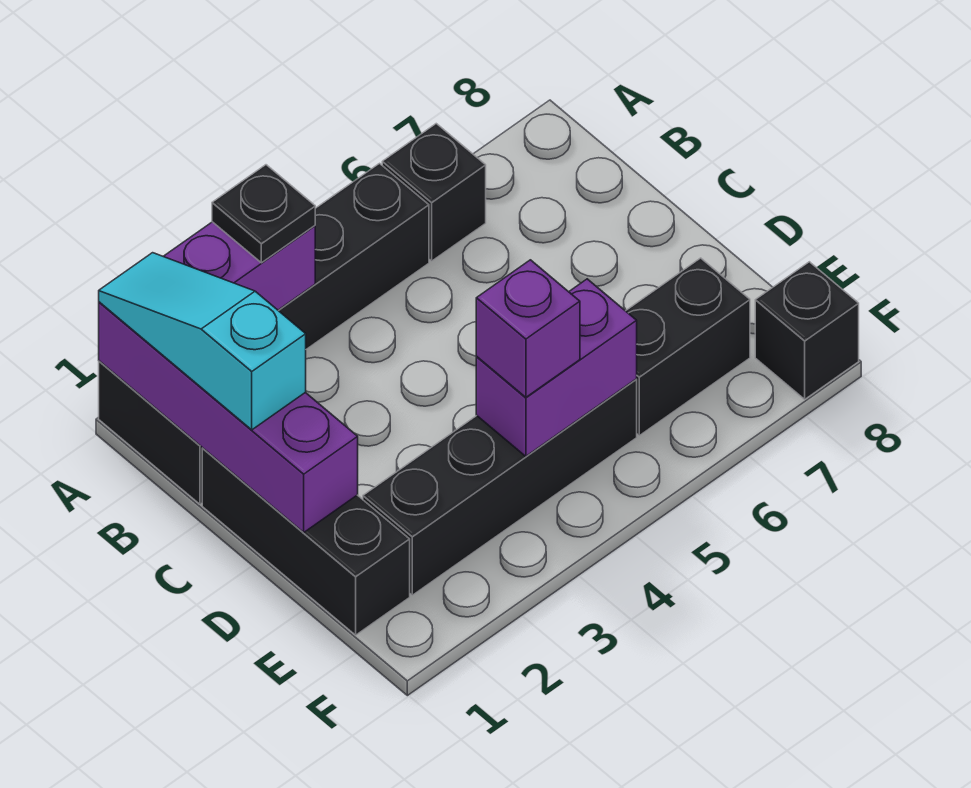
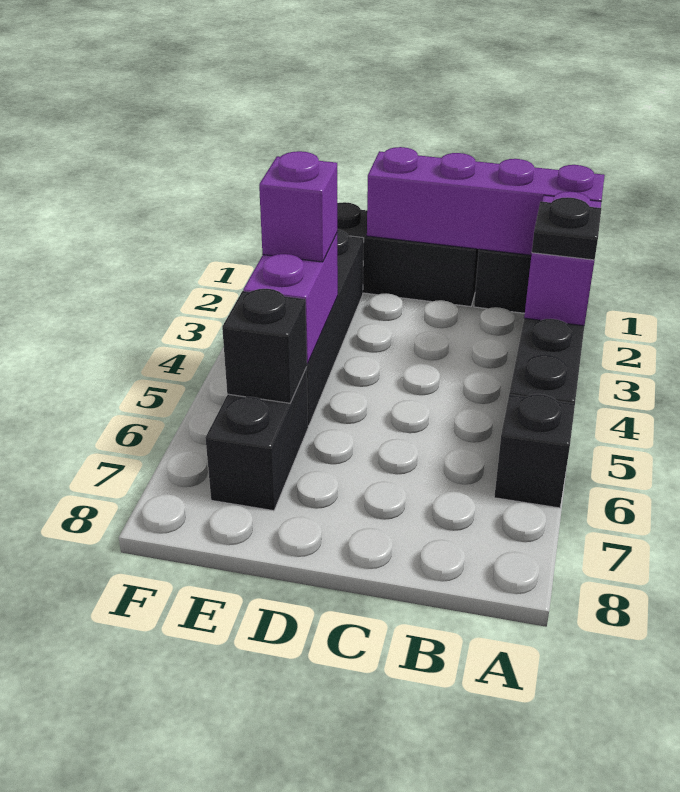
cyan slope A1:C1 level 3 top C -> none
black brick F8 level 1 -> black brick E6 level 2

